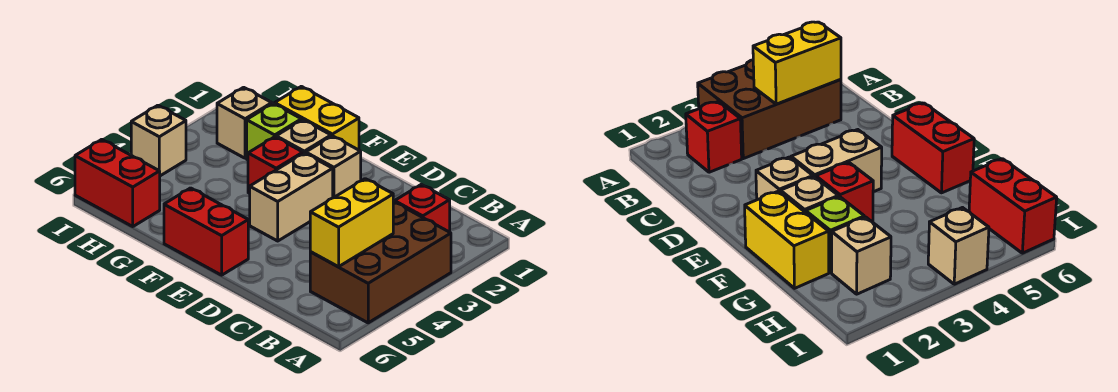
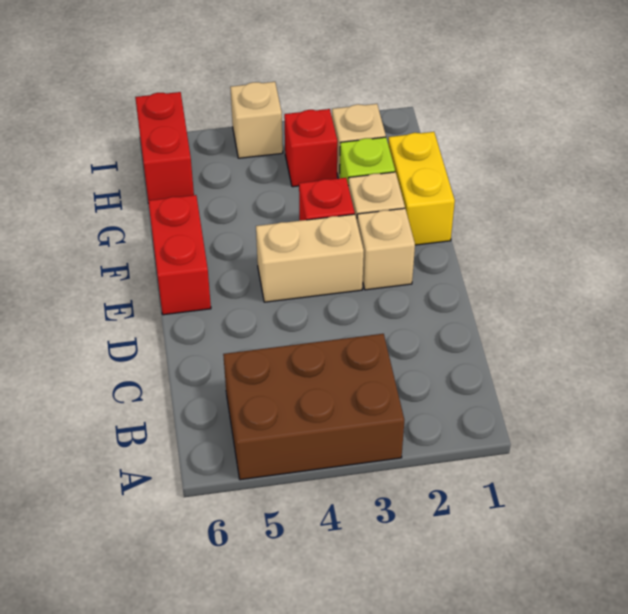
red brick B2 level 1 -> red brick H3 level 1
yellow brick B4:B5 level 2 -> none

